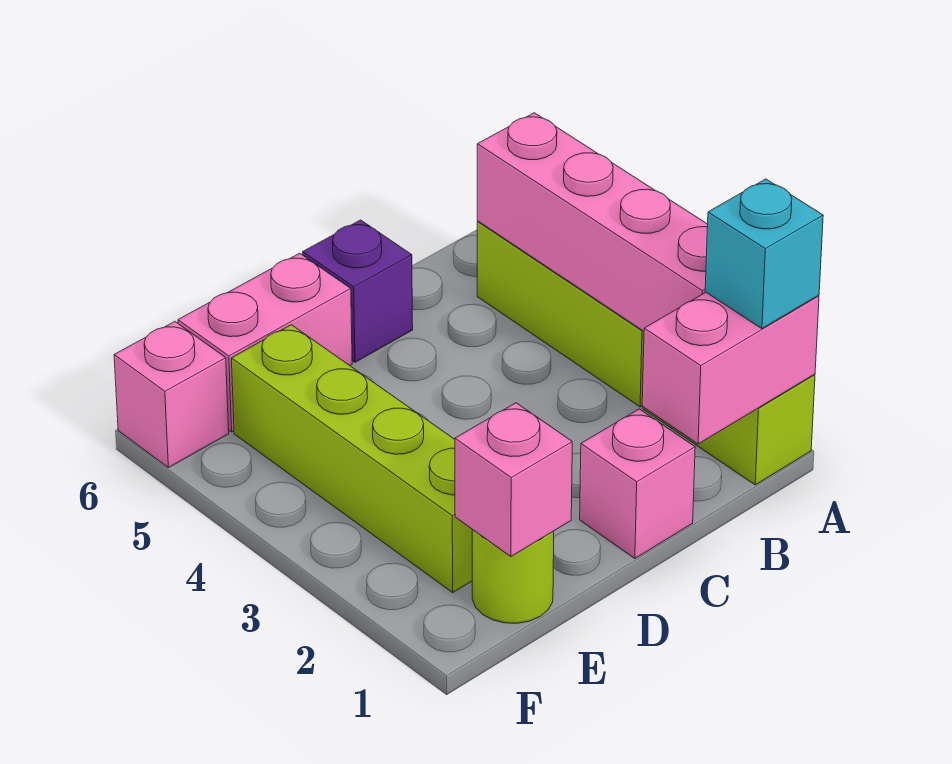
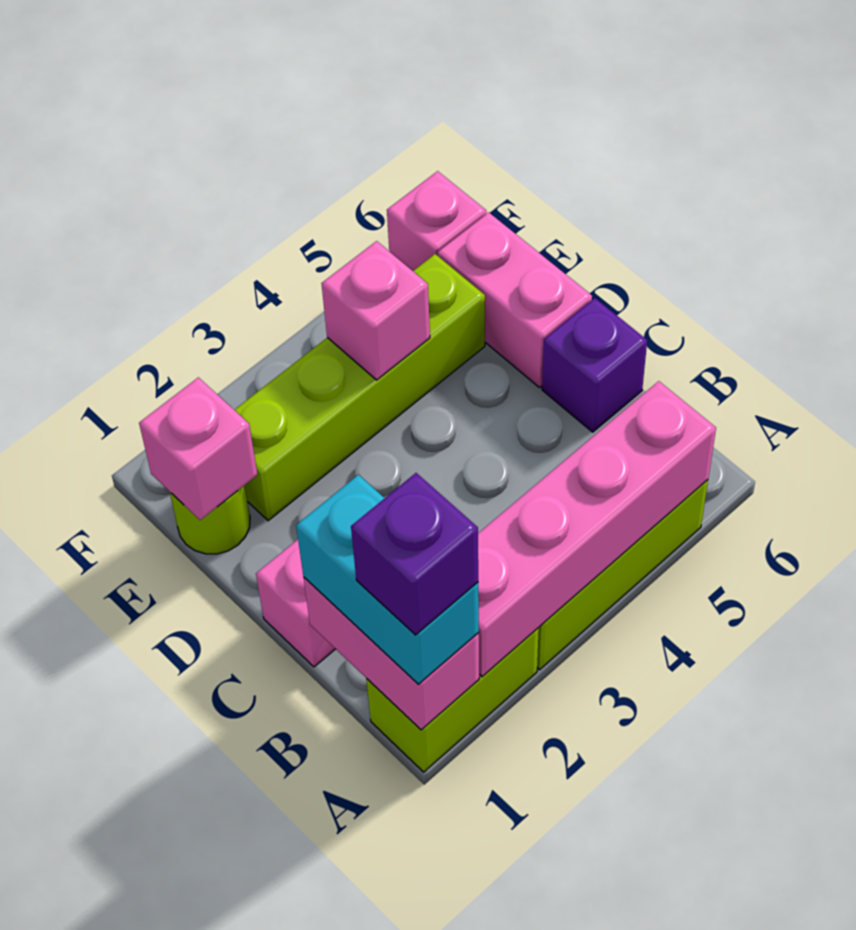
cyan brick A1 level 3 -> cyan brick A1:B1 level 3
none -> purple brick A1 level 4
none -> pink brick E4 level 2

